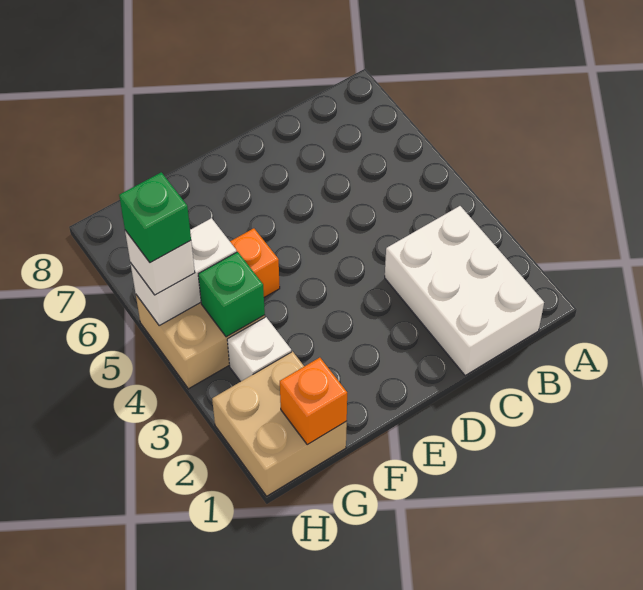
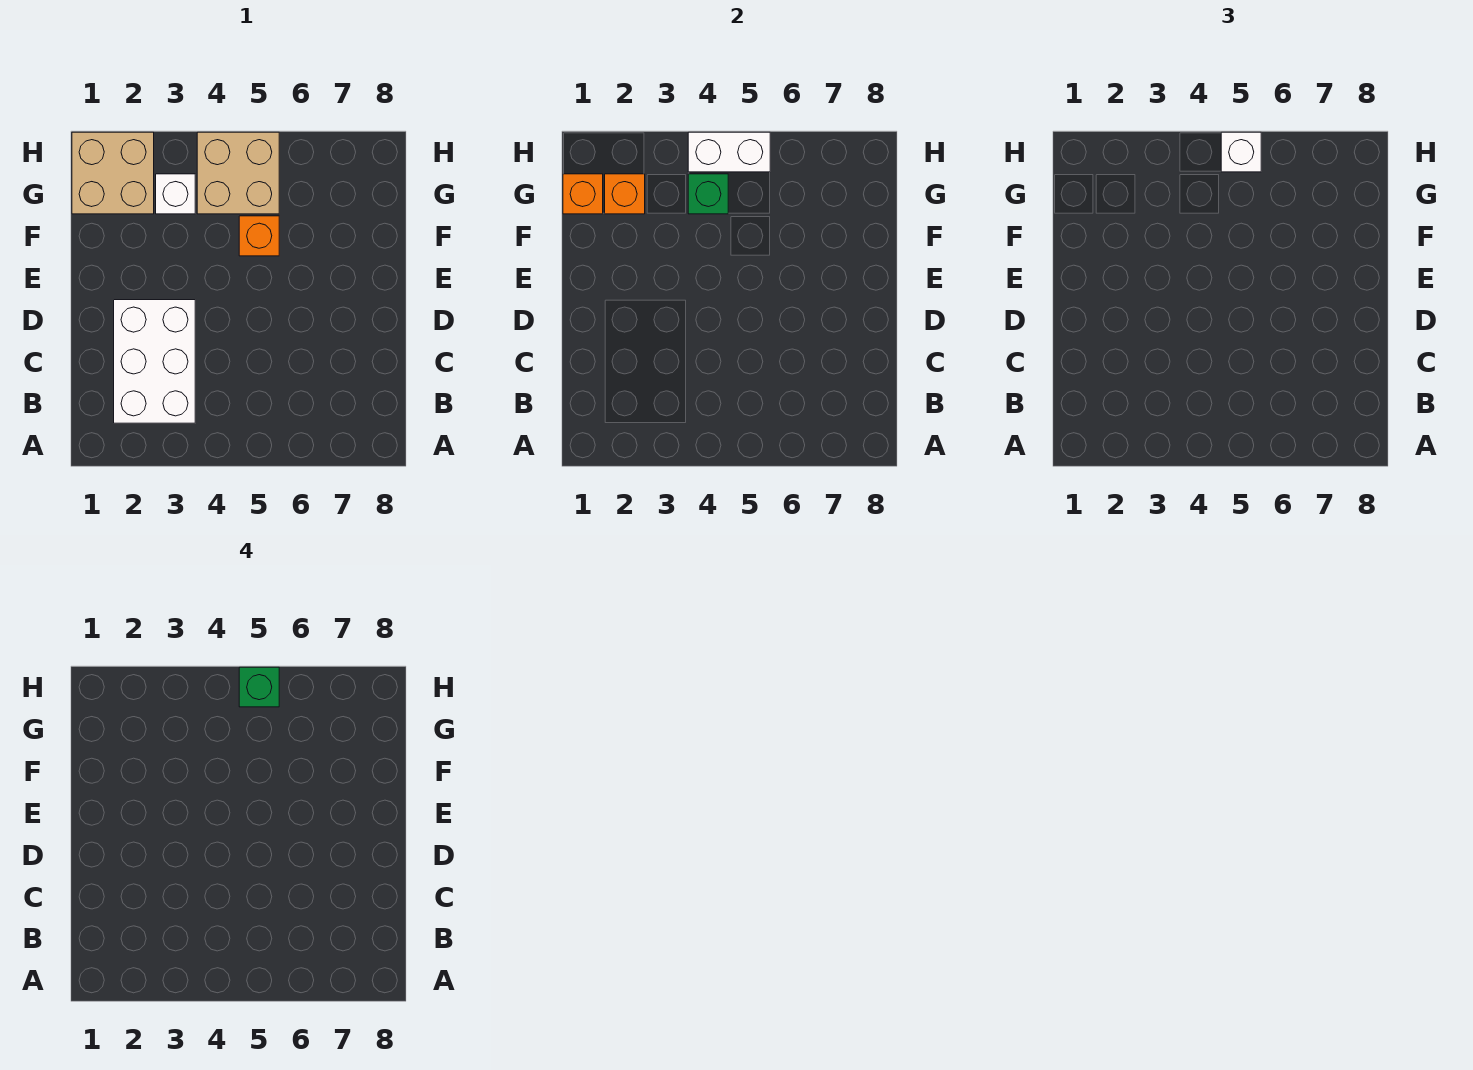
white brick B1:C3 level 1 -> white brick B2:D3 level 1
none -> orange brick G2 level 2
white brick G5:H5 level 2 -> white brick H4:H5 level 2

